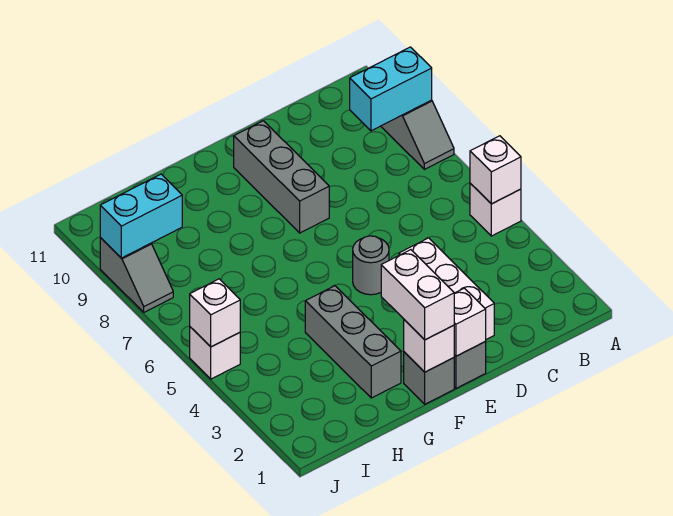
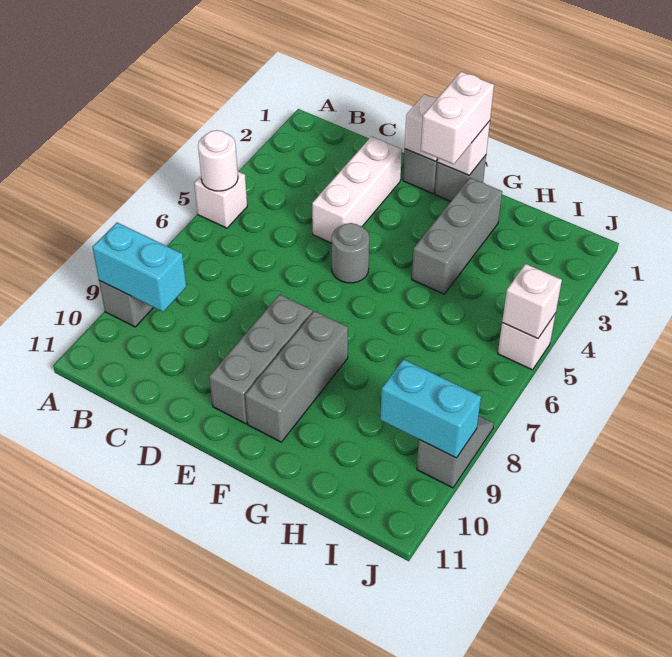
white brick A5 level 2 -> white round brick A5 level 2
none -> grey brick F8:F10 level 1

